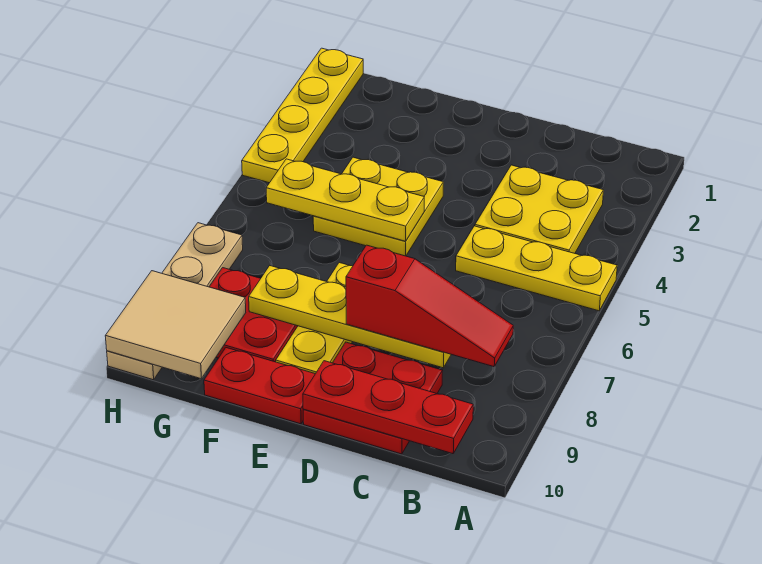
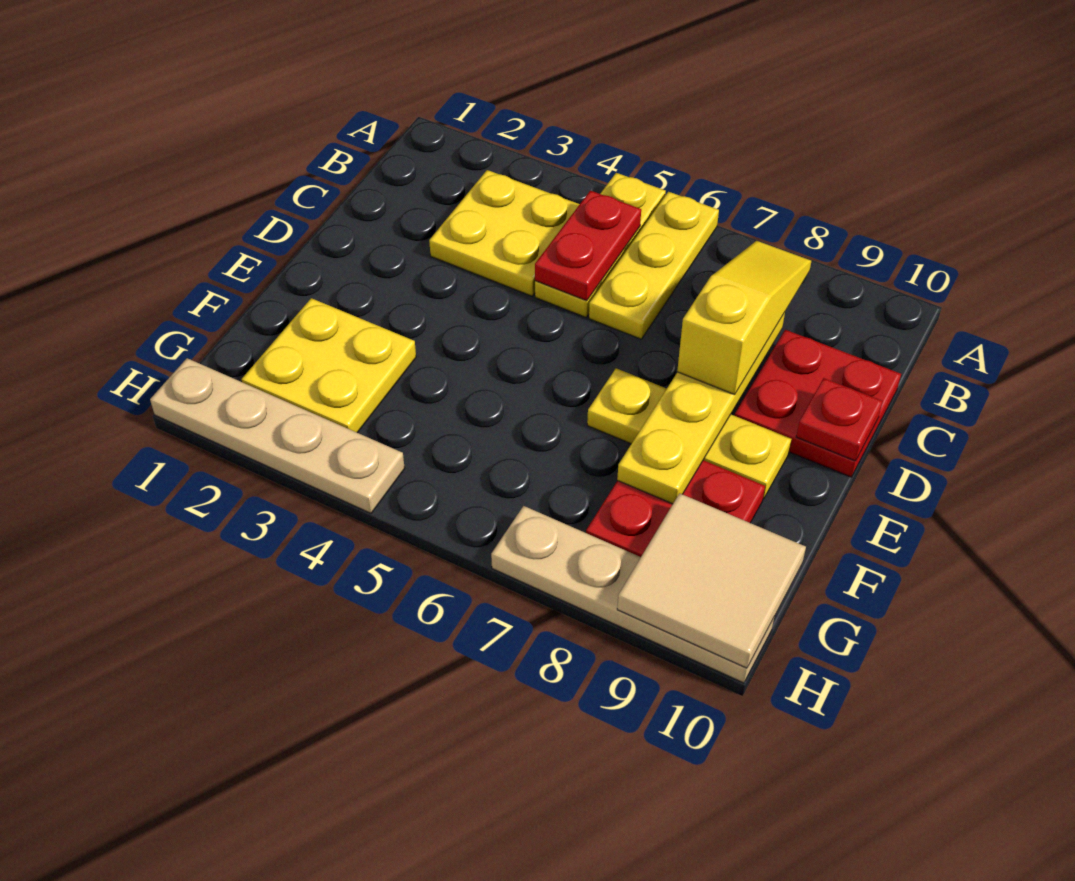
red slope B8:D8 level 3 top D -> yellow slope B8:D8 level 3 top D
red plate B10:D10 level 2 -> red plate D10 level 2
yellow plate E4:F5 level 1 -> yellow plate F2:G3 level 1
yellow plate E5:G5 level 2 -> yellow plate A6:C6 level 1
red plate E10:F10 level 1 -> red plate B5:C5 level 2
yellow plate H1:H4 level 1 -> tan plate H1:H4 level 1

